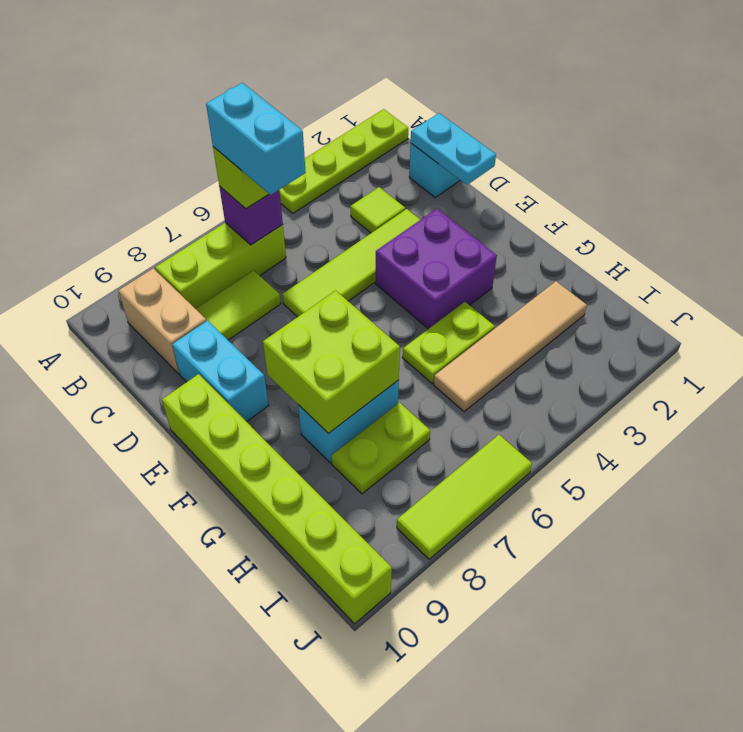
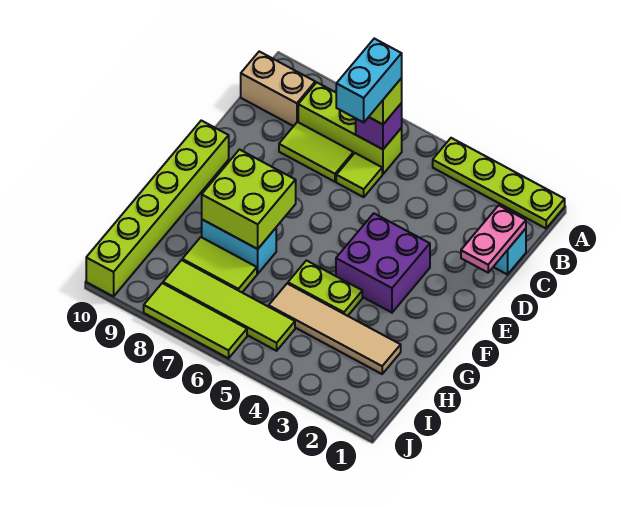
tan brick B9:C9 level 1 -> tan brick B9:B10 level 1
cyan plate C1:D1 level 2 -> pink plate C1:D1 level 2
lime tile C3 level 1 -> lime tile C6 level 1
lime tile D3:D6 level 1 -> lime tile I5:I8 level 1
cyan brick D9:E9 level 1 -> none
lime plate H7:H8 level 1 -> lime tile H7:H8 level 1

